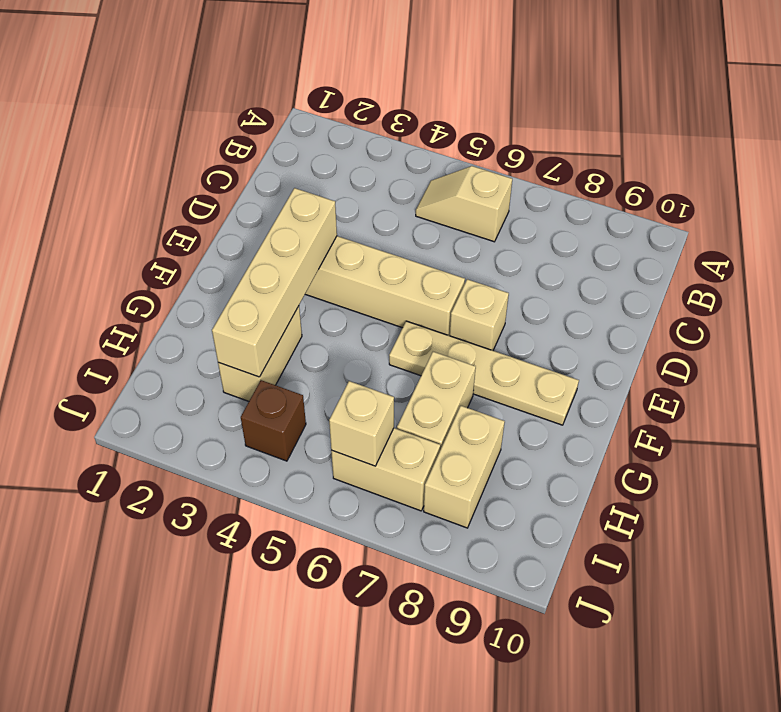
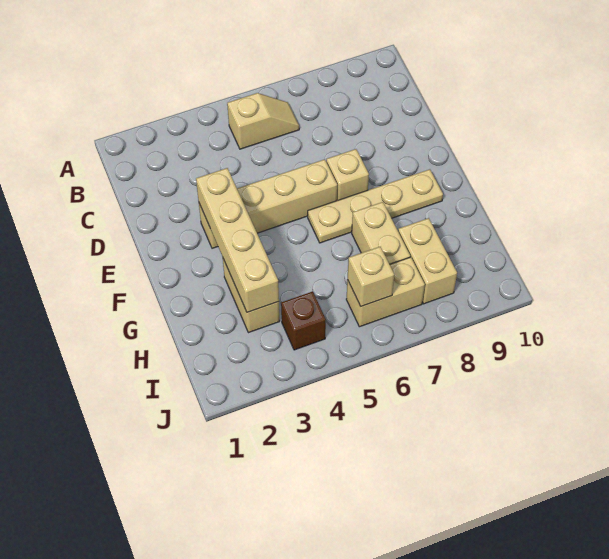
tan slope B5:B6 level 1 top 6 -> tan slope B5:B6 level 1 top 5

